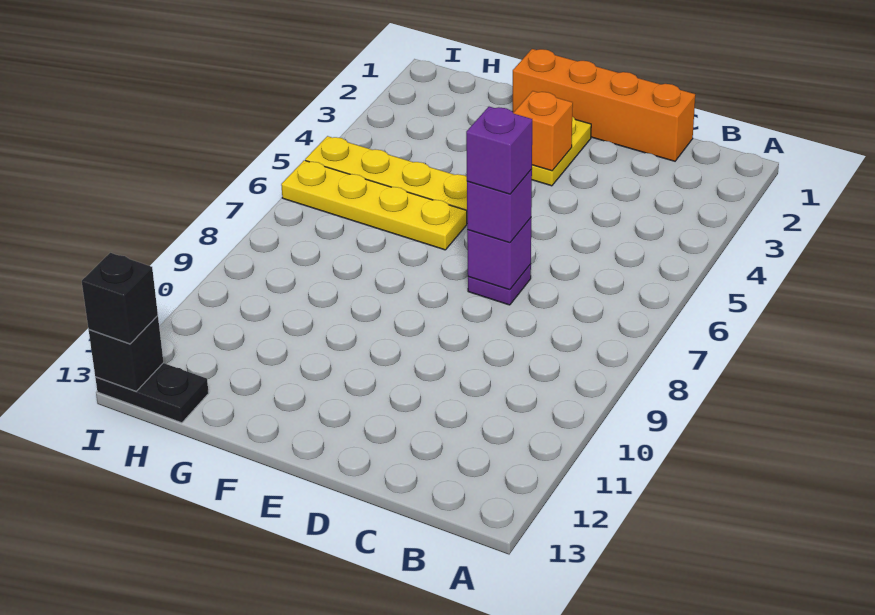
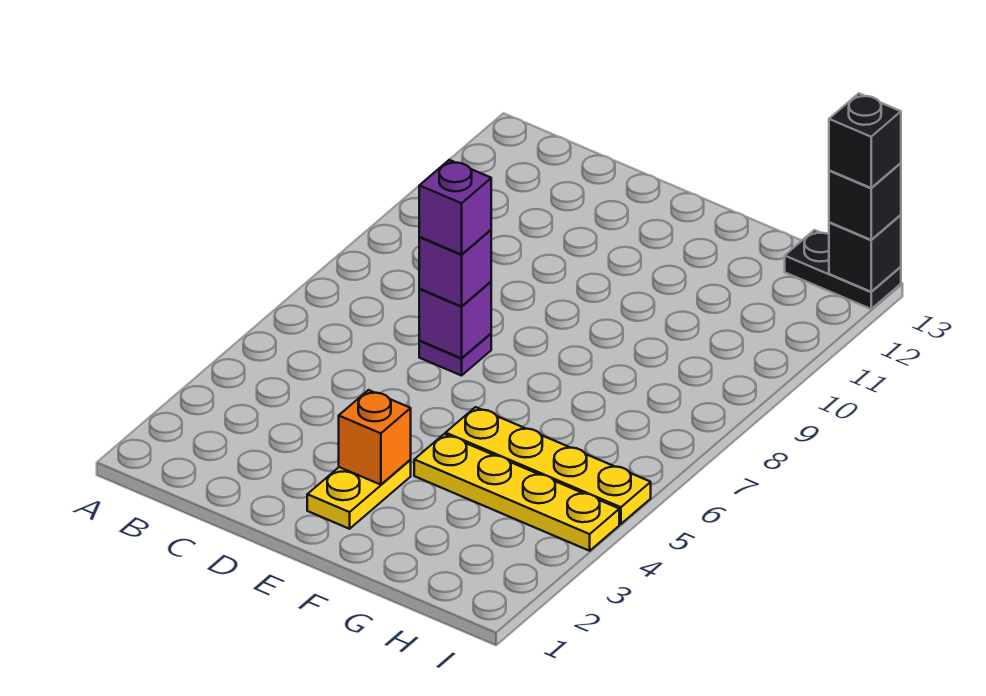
orange brick C1:F1 level 1 -> none
yellow plate F6:I6 level 1 -> yellow plate F4:I4 level 1
none -> black brick I13 level 4

